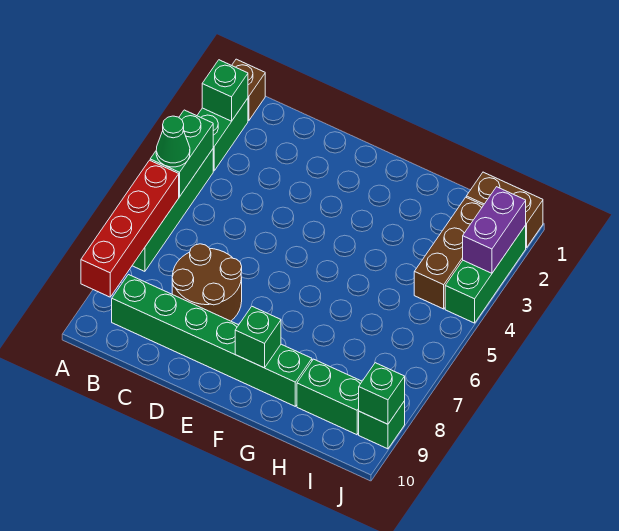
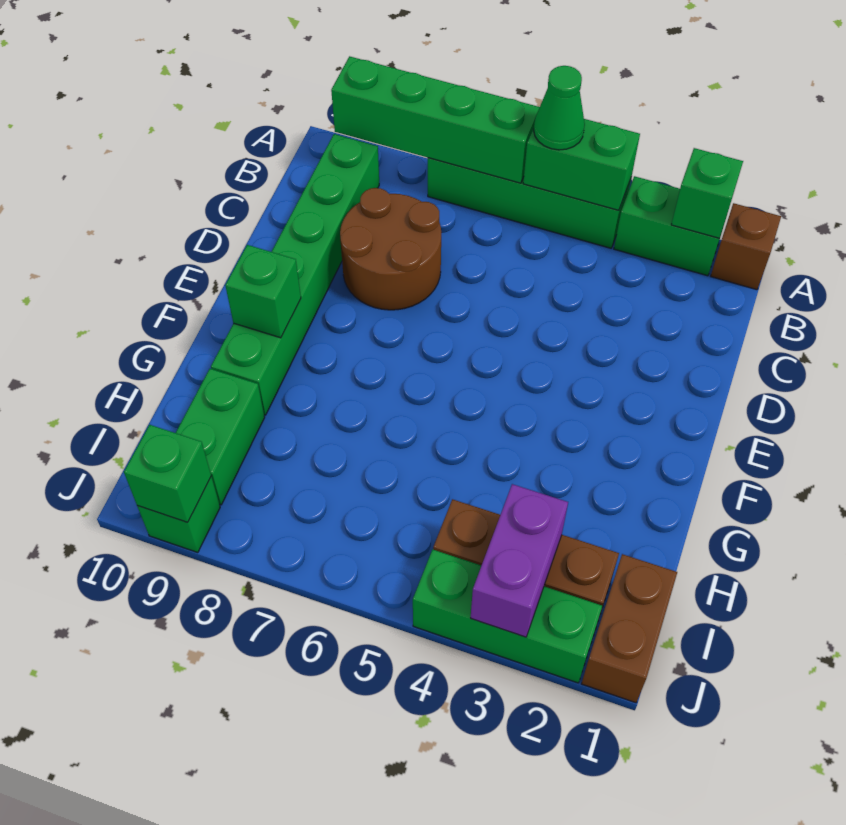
red brick A6:A9 level 2 -> green brick A6:A9 level 2
purple brick J2:J3 level 2 -> purple brick I3:J3 level 2

